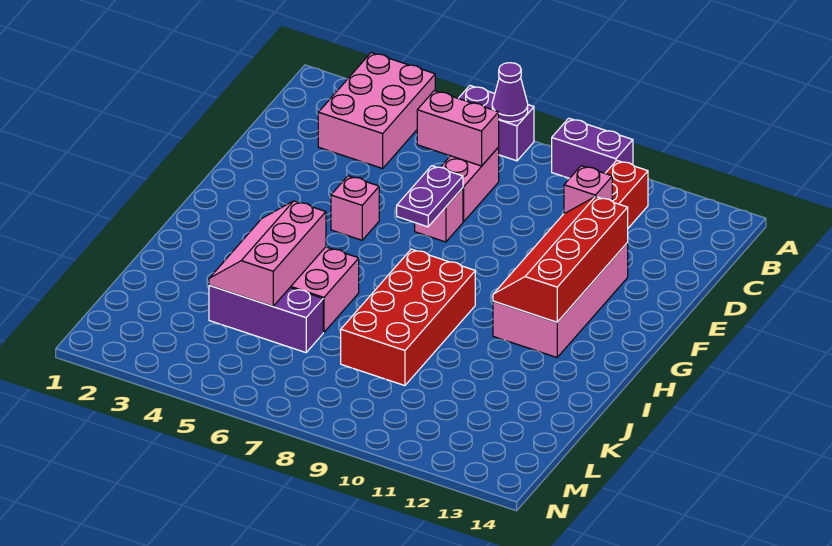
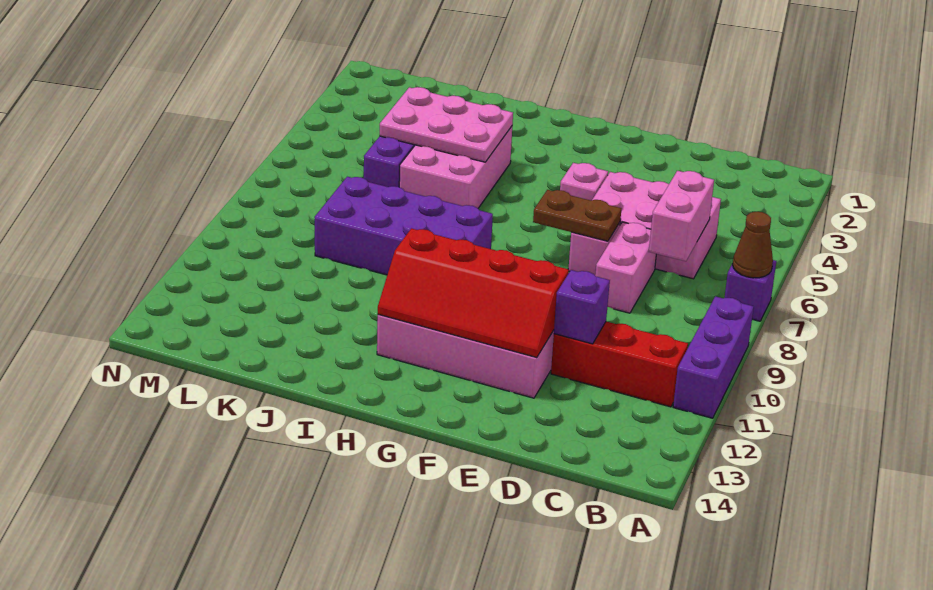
pink brick A3:C4 level 1 -> pink brick C5:E6 level 1
purple brick A6:A7 level 1 -> purple brick A7 level 1
purple cone A7 level 2 -> brown cone A7 level 2
purple brick A9:A10 level 1 -> purple brick A9:A11 level 1
pink brick C7:D7 level 1 -> pink brick D7:D8 level 1
pink brick D11 level 2 -> purple brick D11 level 2
purple plate E7:F7 level 2 -> brown plate E7:F7 level 2
red slope E11:H12 level 2 top 12 -> red slope E11:H12 level 2 top 11
red brick H8:K9 level 1 -> purple brick H8:K9 level 1
pink slope I4:K5 level 2 top 5 -> pink plate I4:K5 level 2

